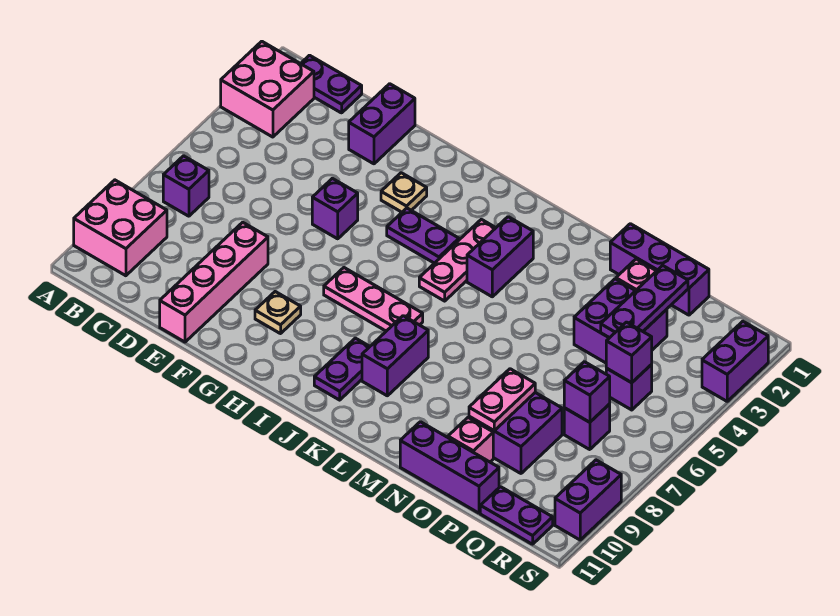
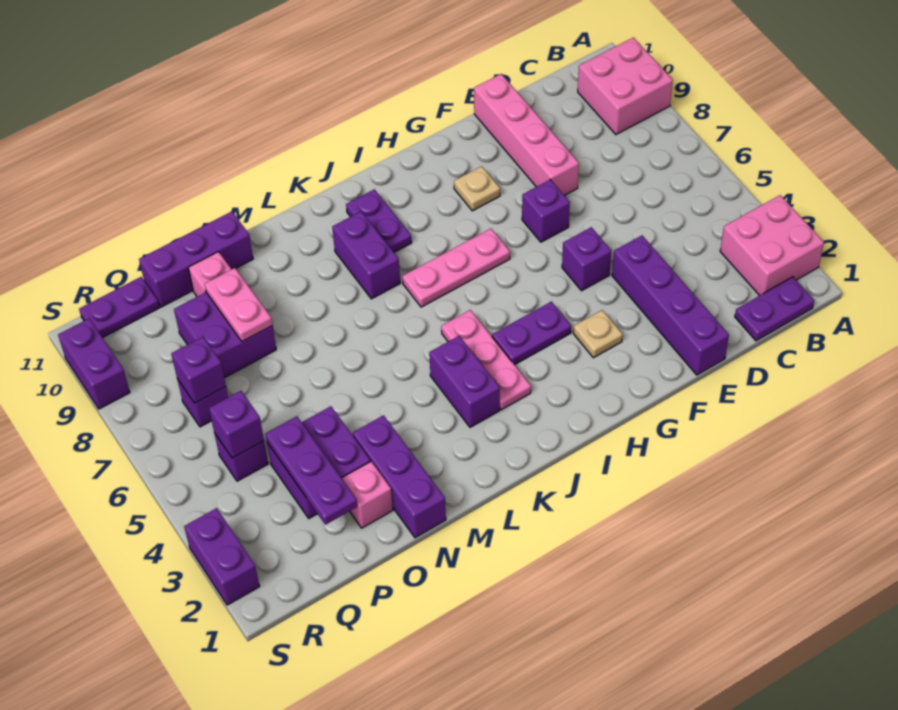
purple brick B7 level 1 -> purple brick F7 level 1
purple brick E1:E2 level 1 -> purple brick E1:E4 level 1
purple brick N1:P1 level 1 -> purple brick N1:N3 level 1

